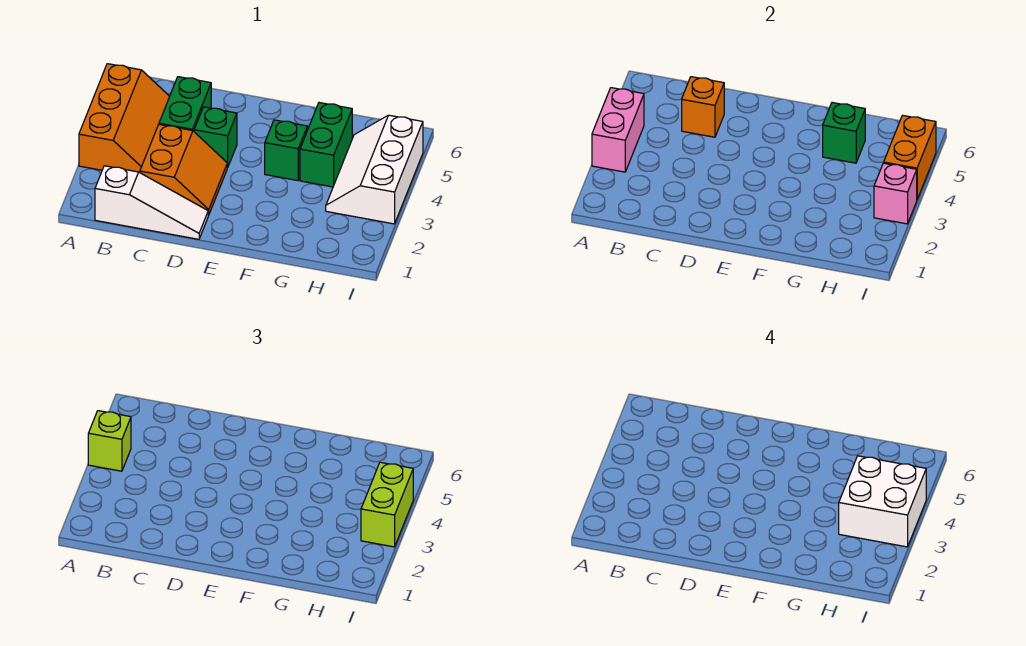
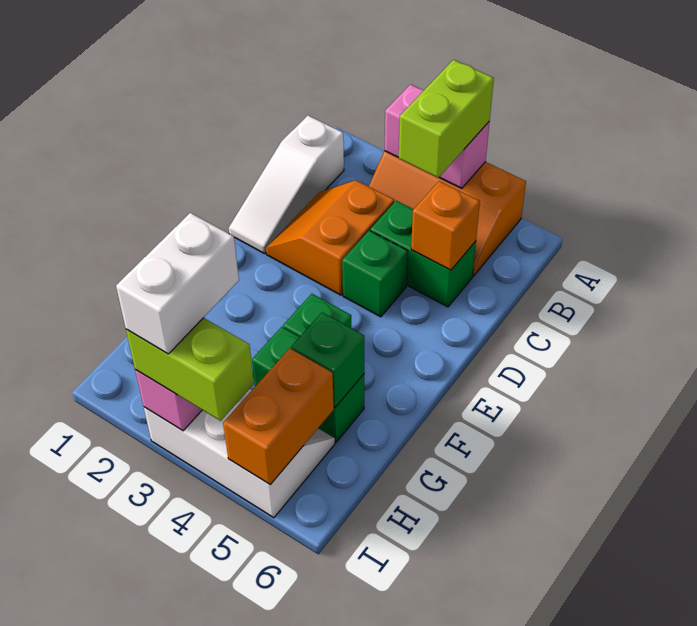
lime brick A4 level 3 -> lime brick A4:B4 level 3
orange slope C2:D3 level 1 top C -> orange slope C2:D3 level 1 top 3
white brick H3:I4 level 4 -> white brick H3:I3 level 4
orange brick I4:I5 level 2 -> orange brick H5:I5 level 2

